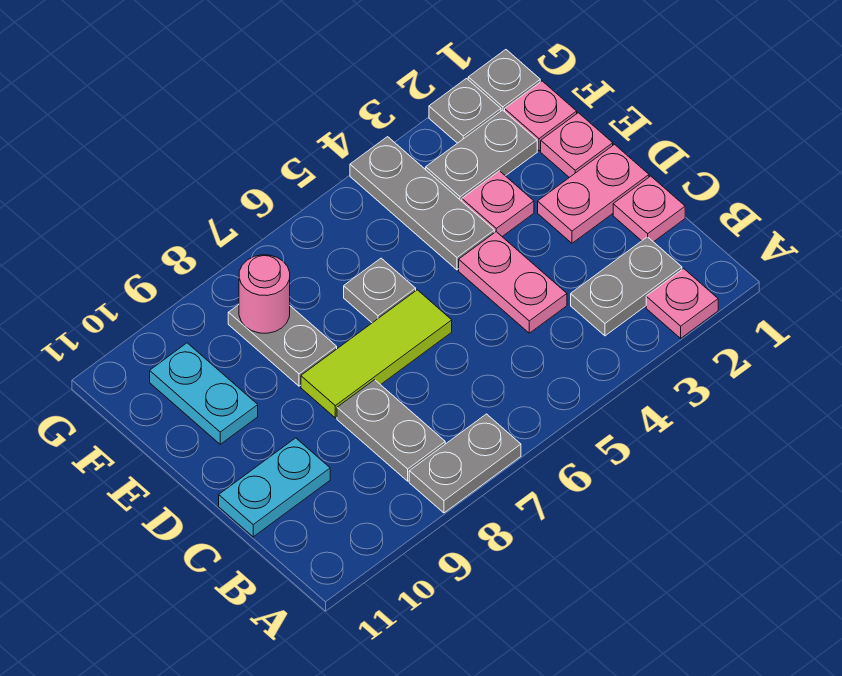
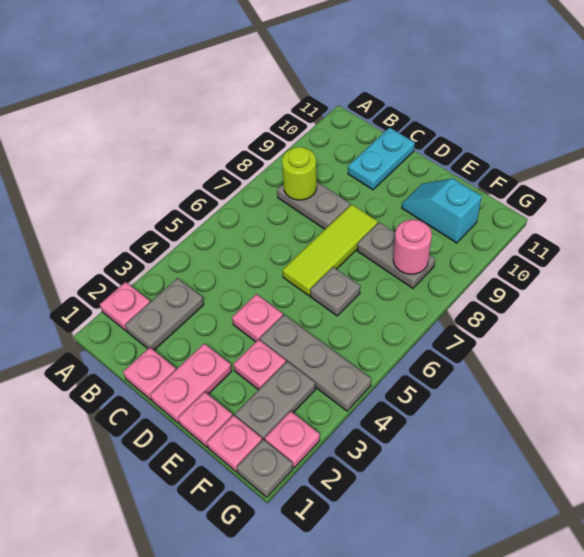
grey plate A7:A8 level 1 -> none
none -> lime round brick B8 level 2
pink plate C4:D4 level 1 -> pink plate D4 level 1
cyan plate E10:F10 level 1 -> cyan slope E10:F10 level 1 top F
grey plate G2 level 1 -> pink plate G2 level 1

